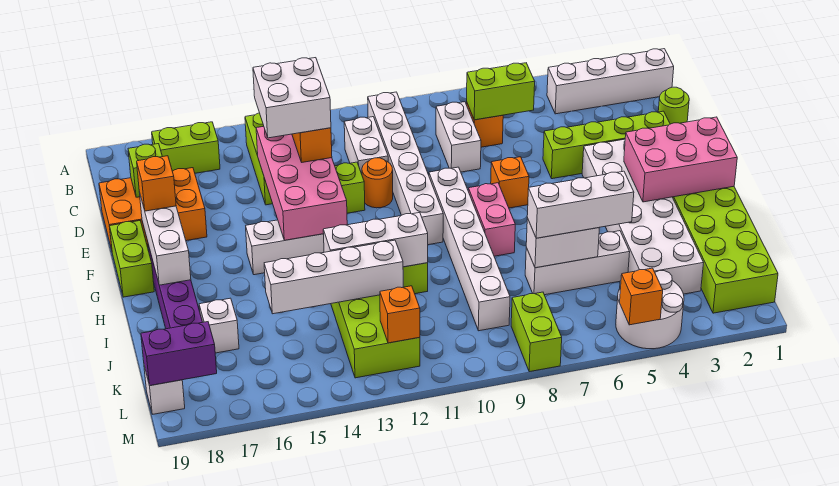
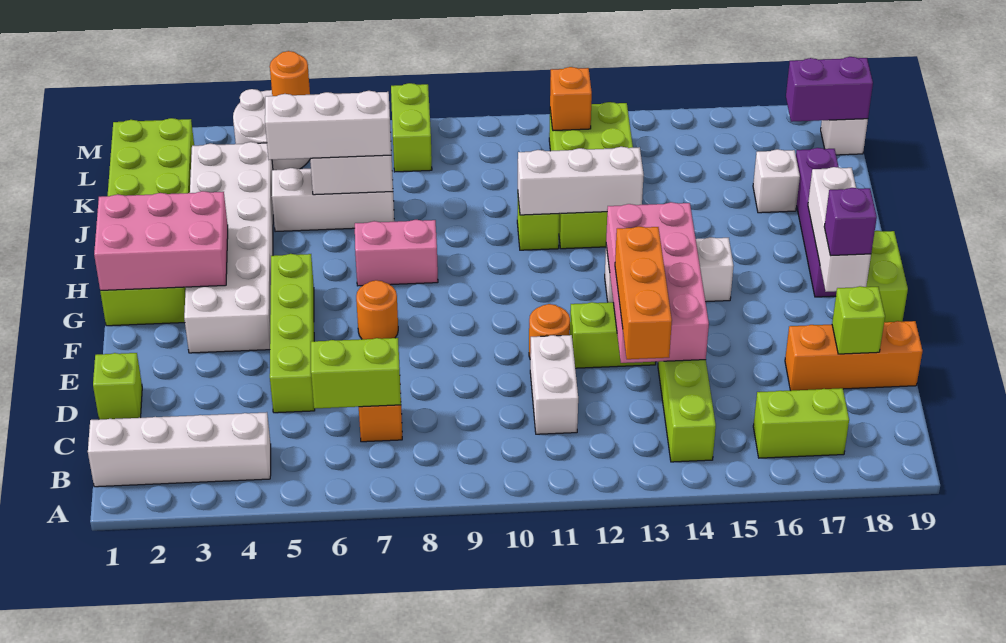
white brick B10:G10 level 1 -> none
white brick C8:D8 level 1 -> none
lime round brick D1 level 1 -> lime brick D1 level 1
white brick D13:E14 level 4 -> none
orange brick D17:E19 level 1 -> orange brick D17:D19 level 1
lime brick E2:E5 level 1 -> lime brick D5:G5 level 1
orange brick F7 level 1 -> orange round brick F7 level 1
white brick F9:K9 level 1 -> none
orange brick F18 level 3 -> purple brick F18 level 3
pink brick G8:H8 level 1 -> pink brick H7:H8 level 1
white brick J12:J15 level 2 -> none
orange brick M5 level 2 -> orange round brick M5 level 2

